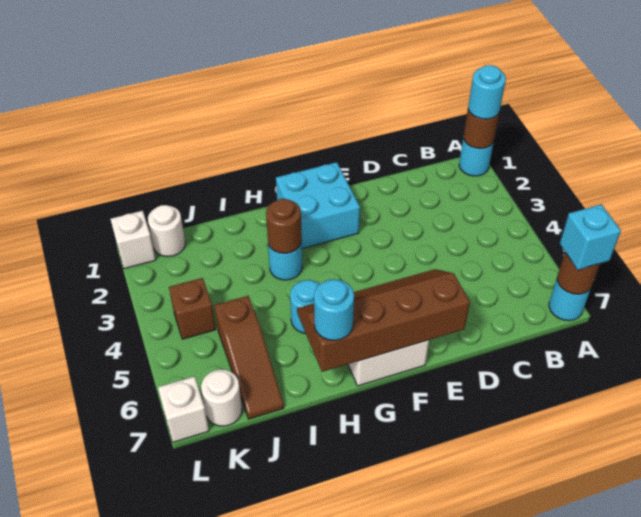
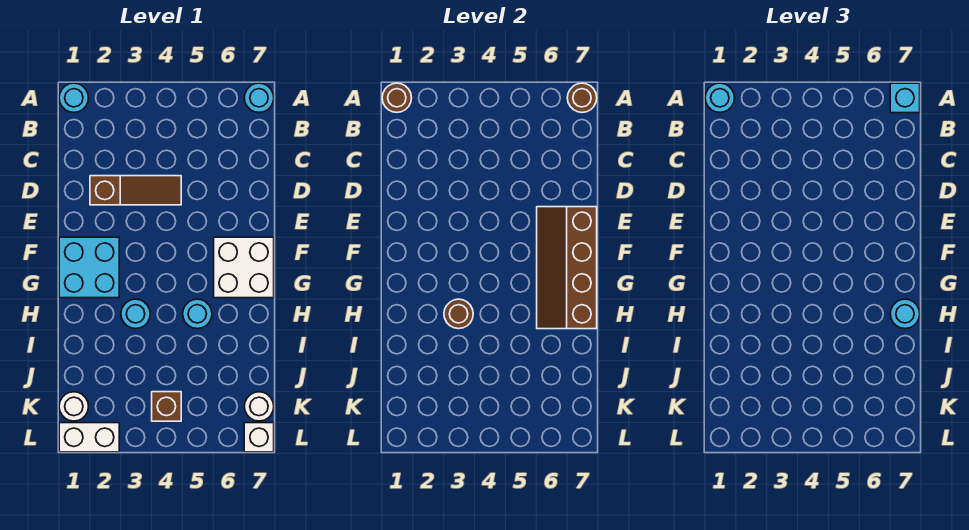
brown slope J5:J7 level 1 top 5 -> brown slope D2:D4 level 1 top 2
white brick L1 level 1 -> white brick L1:L2 level 1

